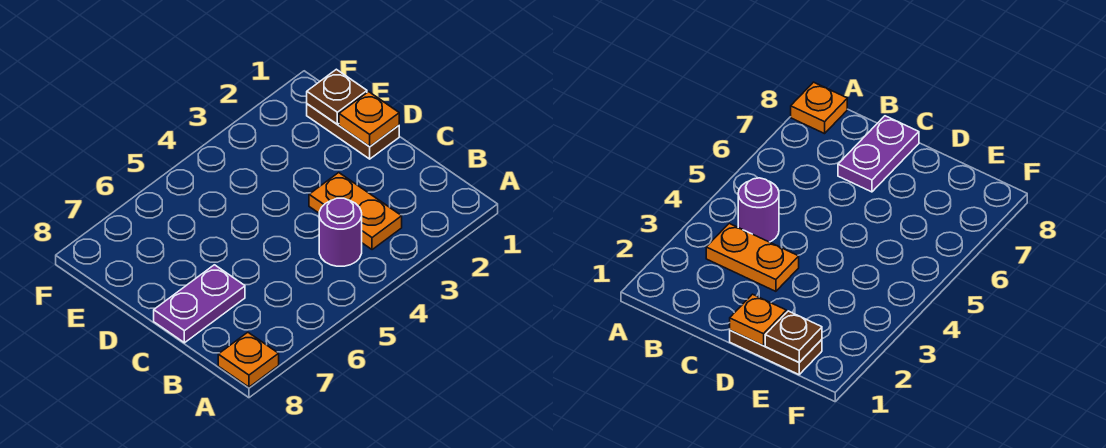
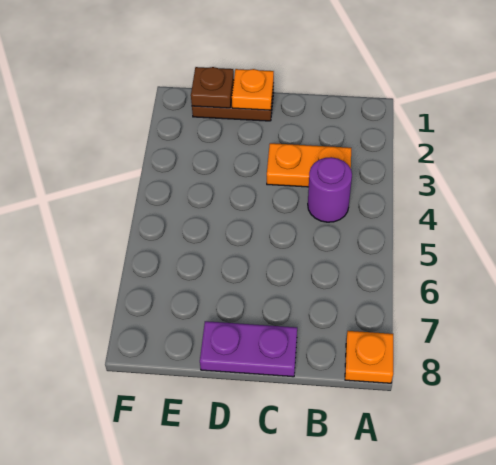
purple plate C7:C8 level 1 -> purple plate C8:D8 level 1

